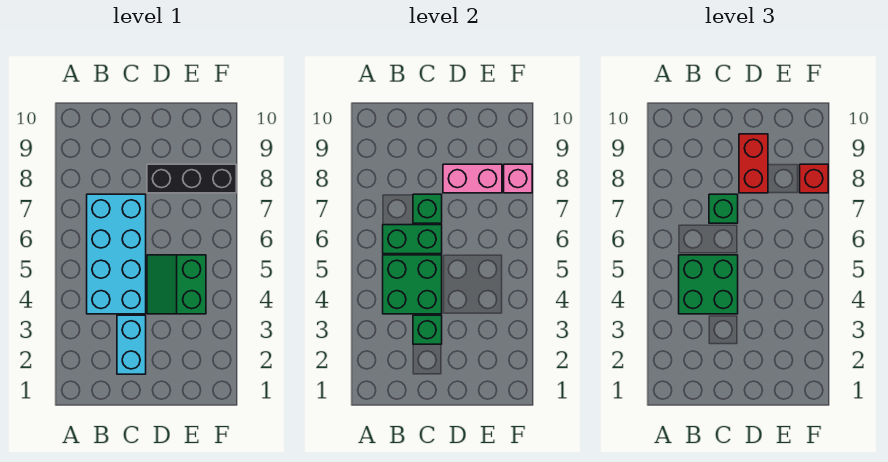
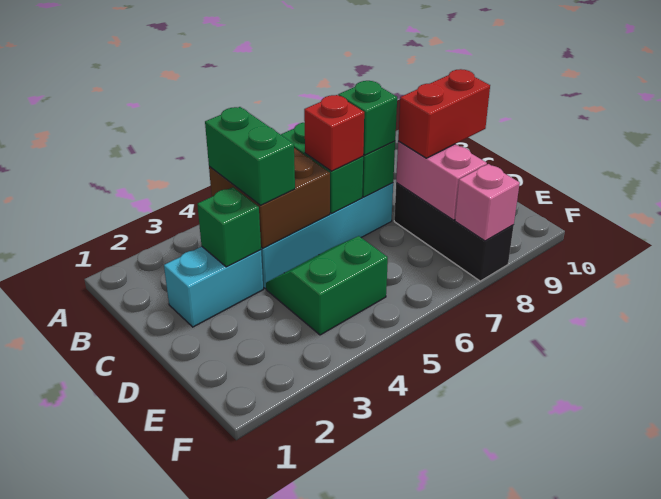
green brick B4:C5 level 2 -> brown brick B4:C5 level 2
green brick B4:C5 level 3 -> green brick B4:C4 level 3
red brick F8 level 3 -> red brick C6 level 3

